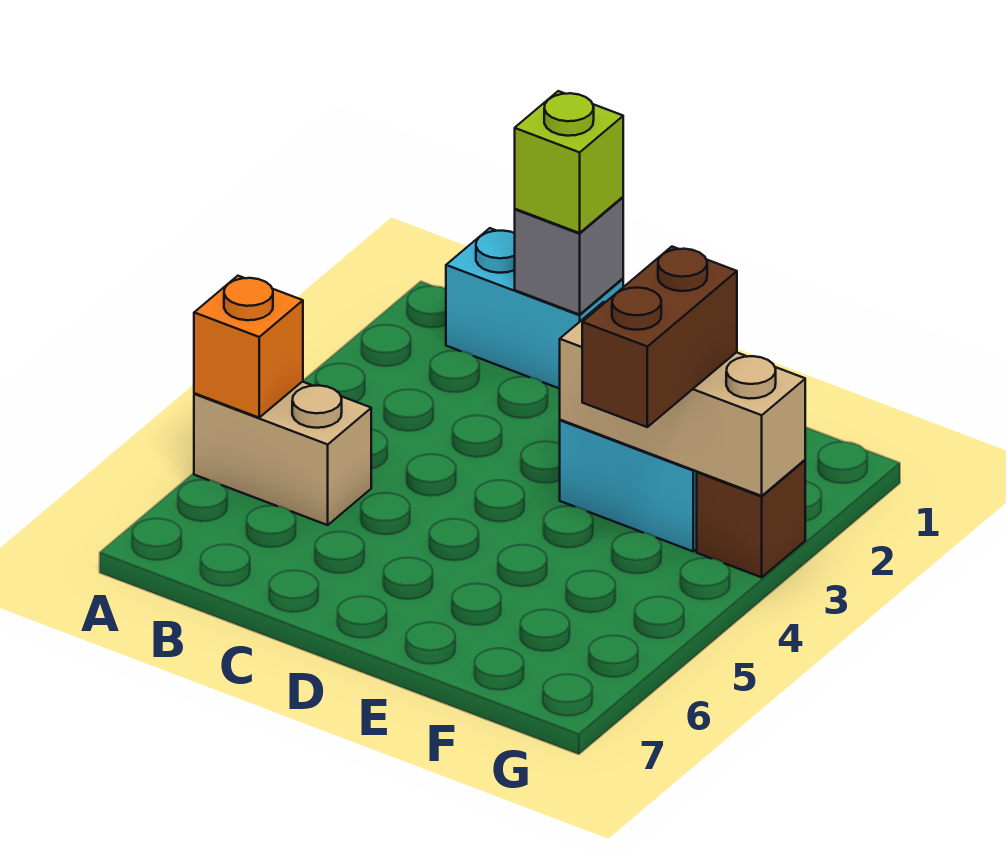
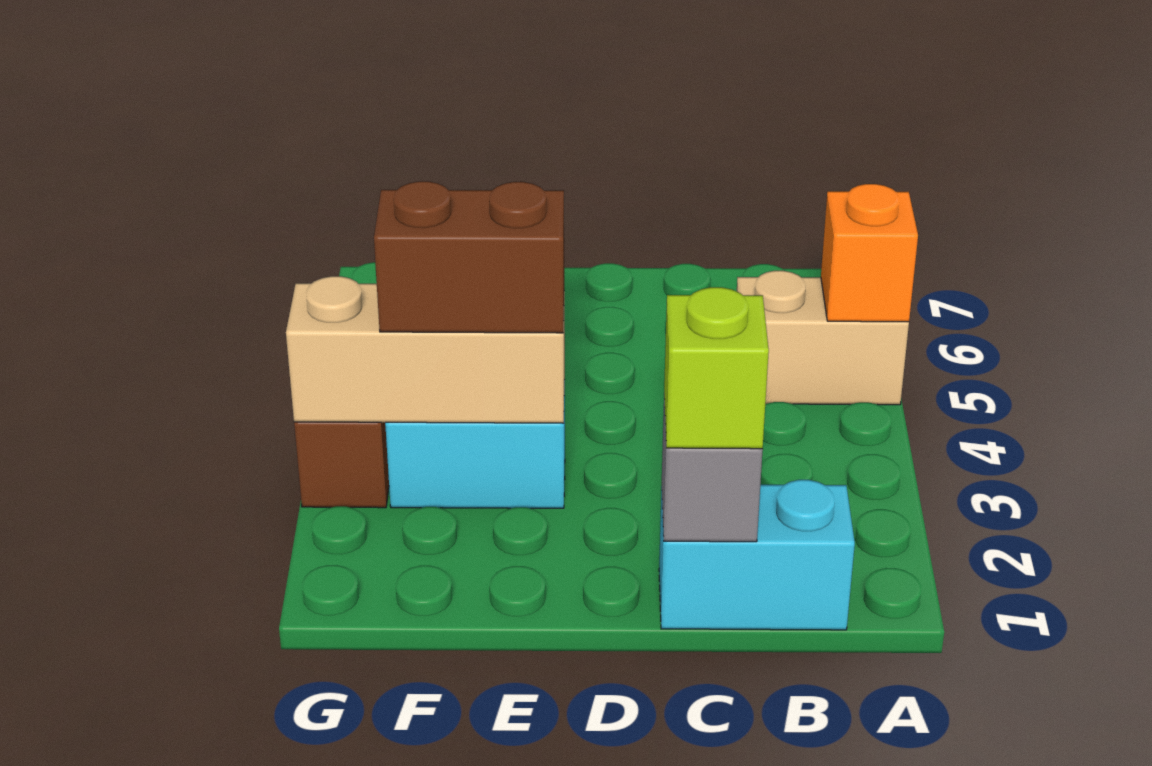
brown brick F3:F4 level 3 -> brown brick E3:F3 level 3

